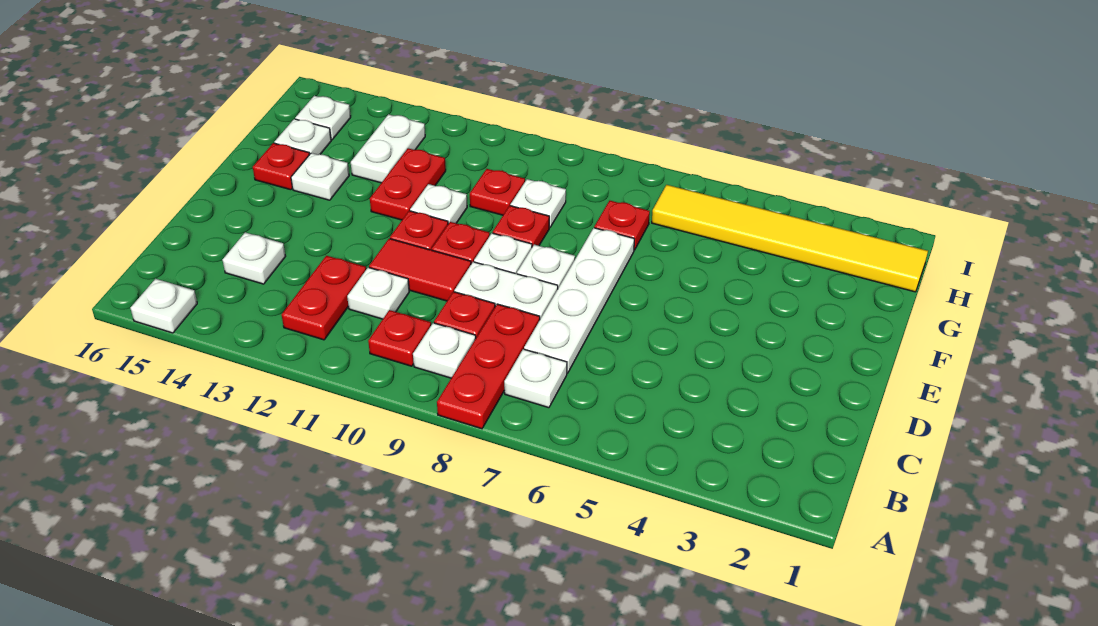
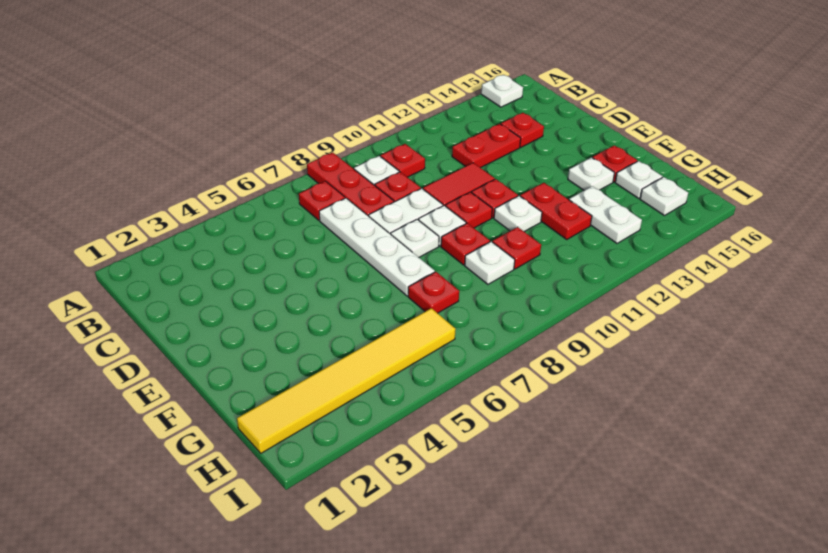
white plate B7 level 1 -> red plate B7 level 1
red plate B12:C12 level 1 -> red plate C12:C13 level 1
white plate C11 level 1 -> none
white plate C14 level 1 -> red plate C14 level 1

